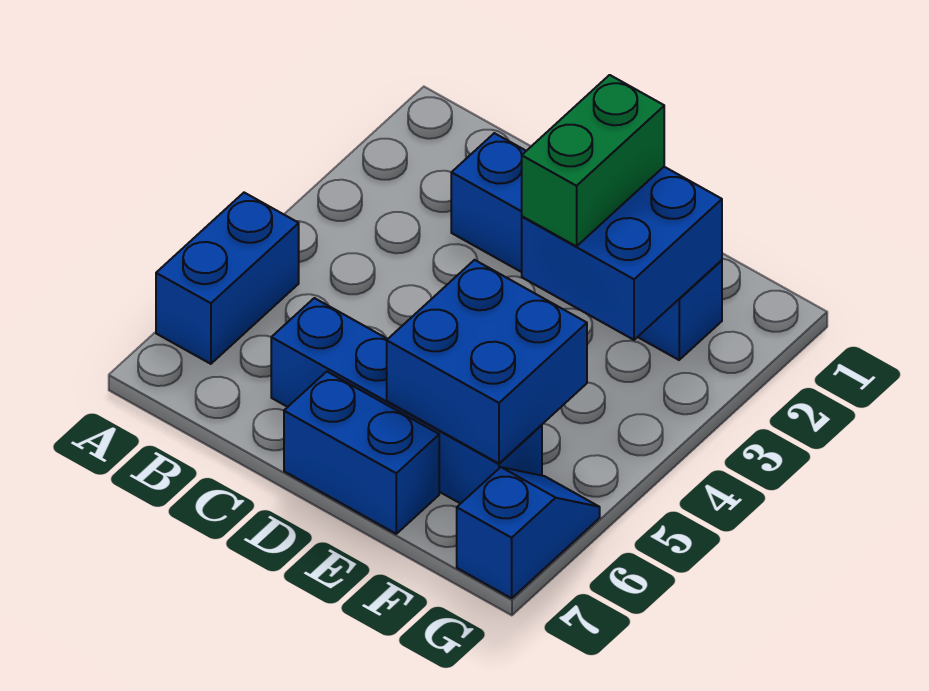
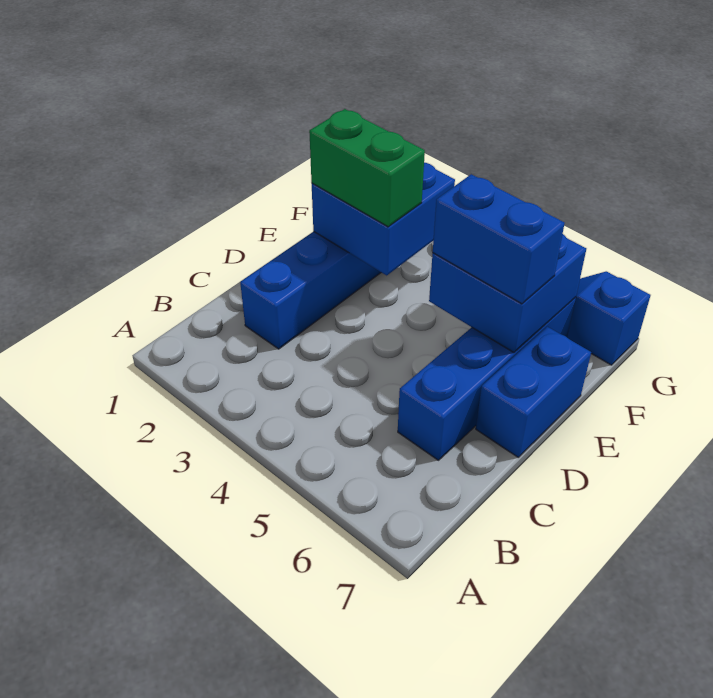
blue brick A5:A6 level 1 -> blue brick E5:E6 level 3

